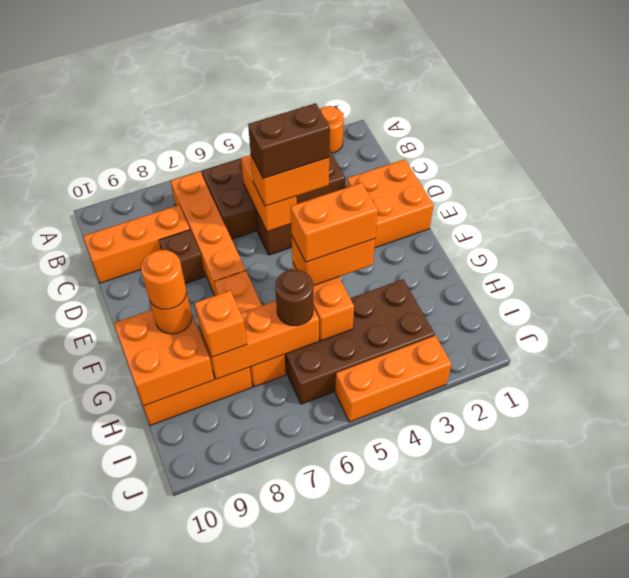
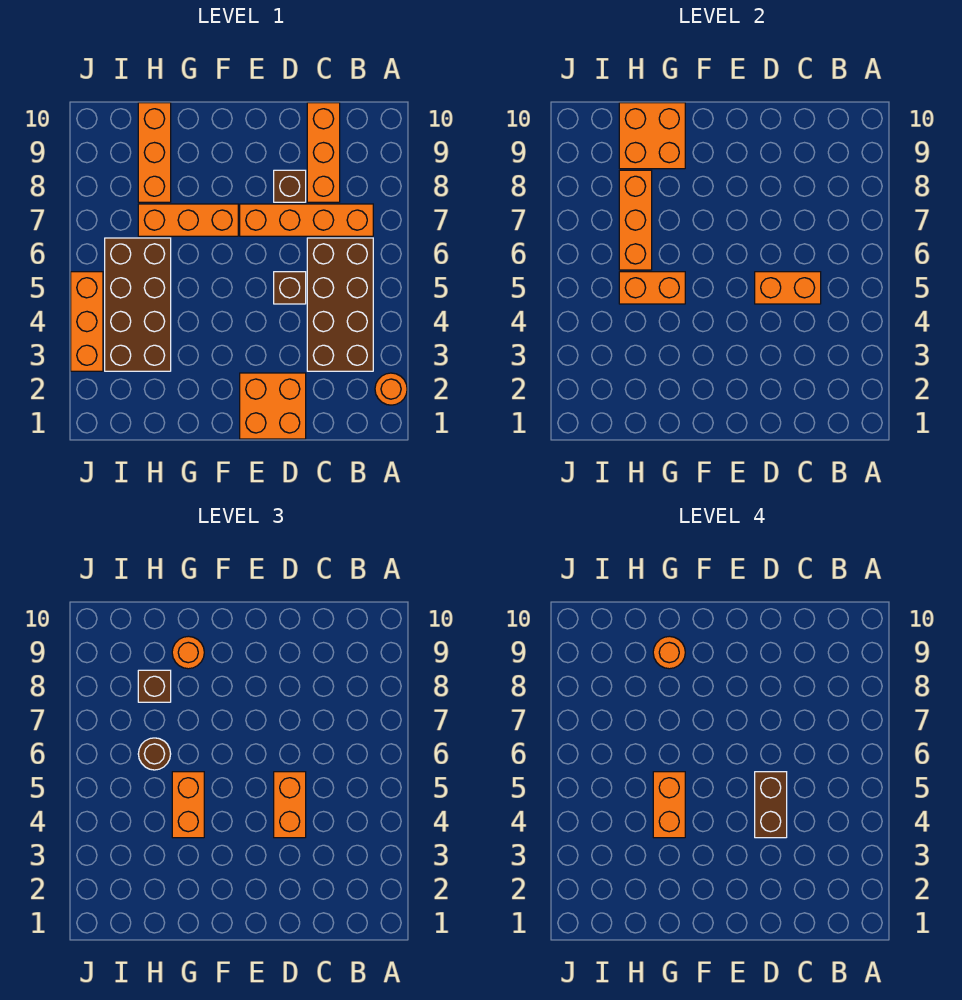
orange brick H8 level 3 -> brown brick H8 level 3

